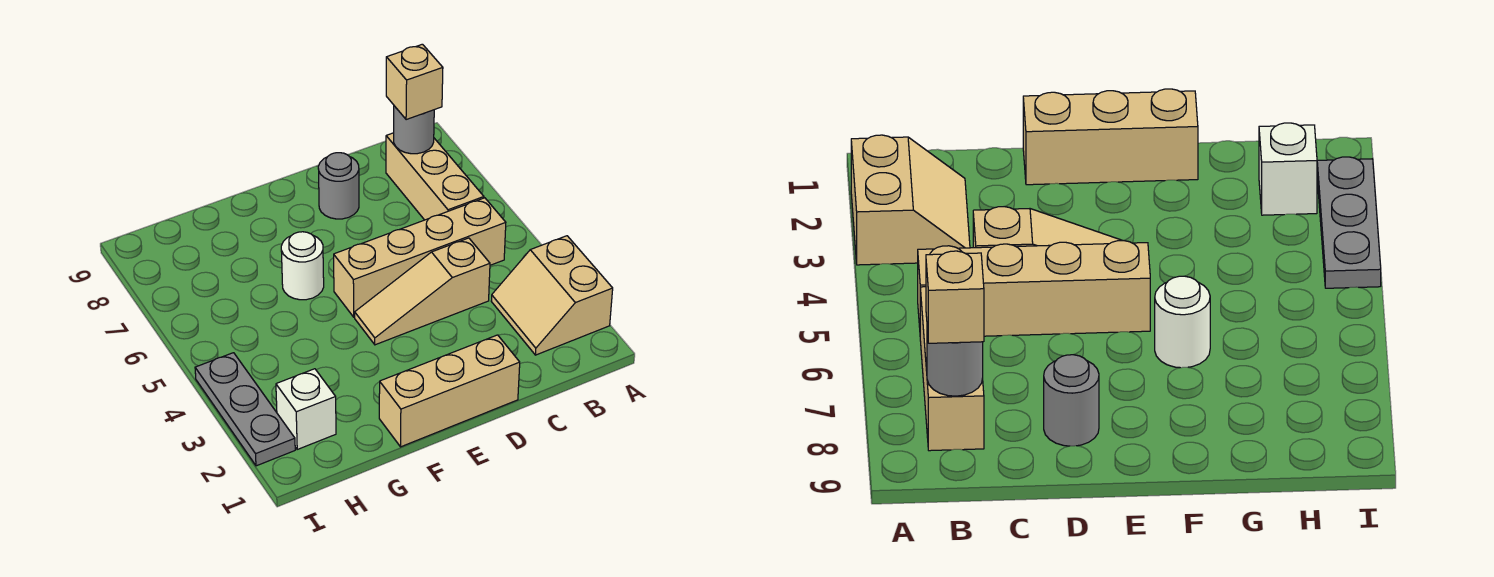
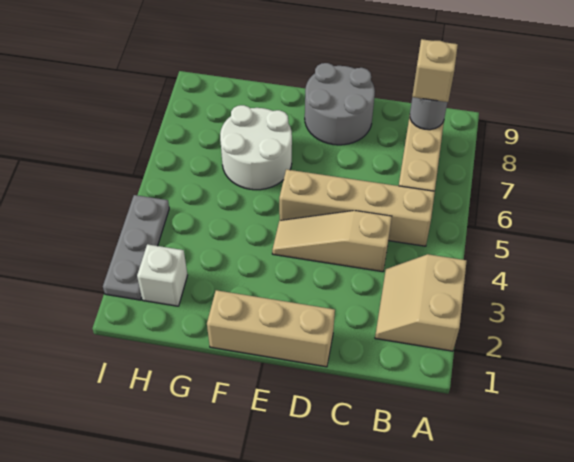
grey round brick D8 level 1 -> grey round brick D8:E9 level 1
white round brick F6 level 1 -> white round brick F6:G7 level 1

